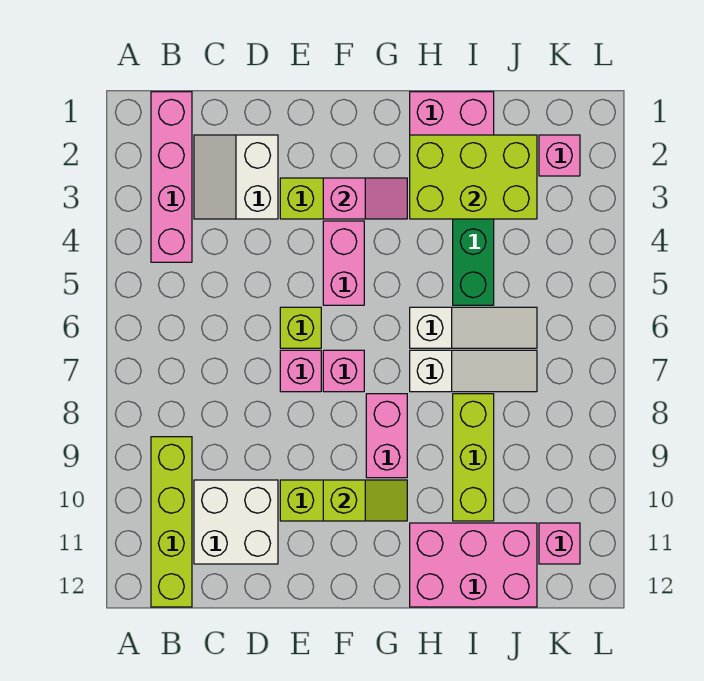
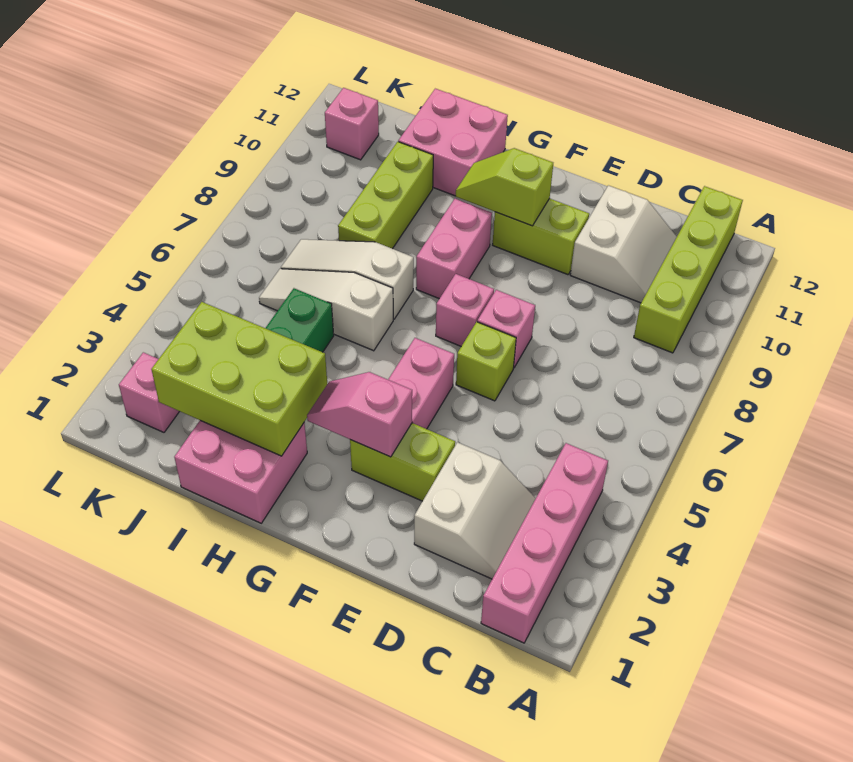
white brick C10:D11 level 1 -> white slope C10:D11 level 1 top D
pink brick H11:J12 level 1 -> pink brick H11:I12 level 1

